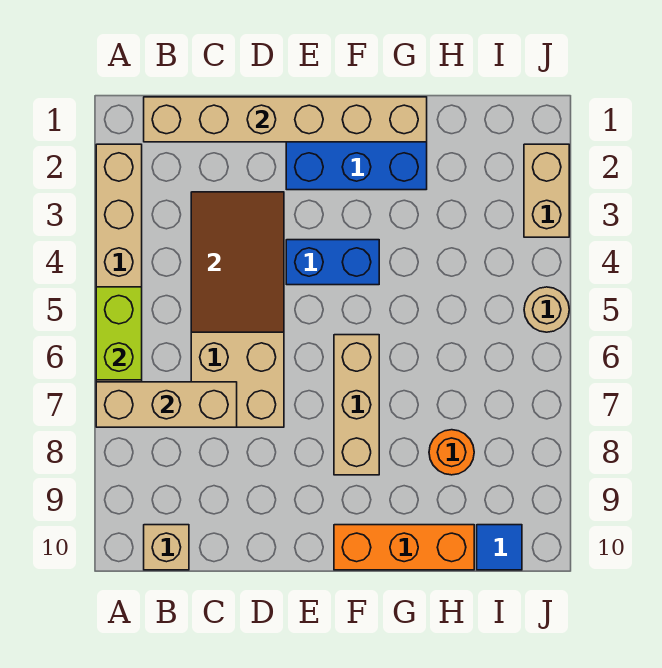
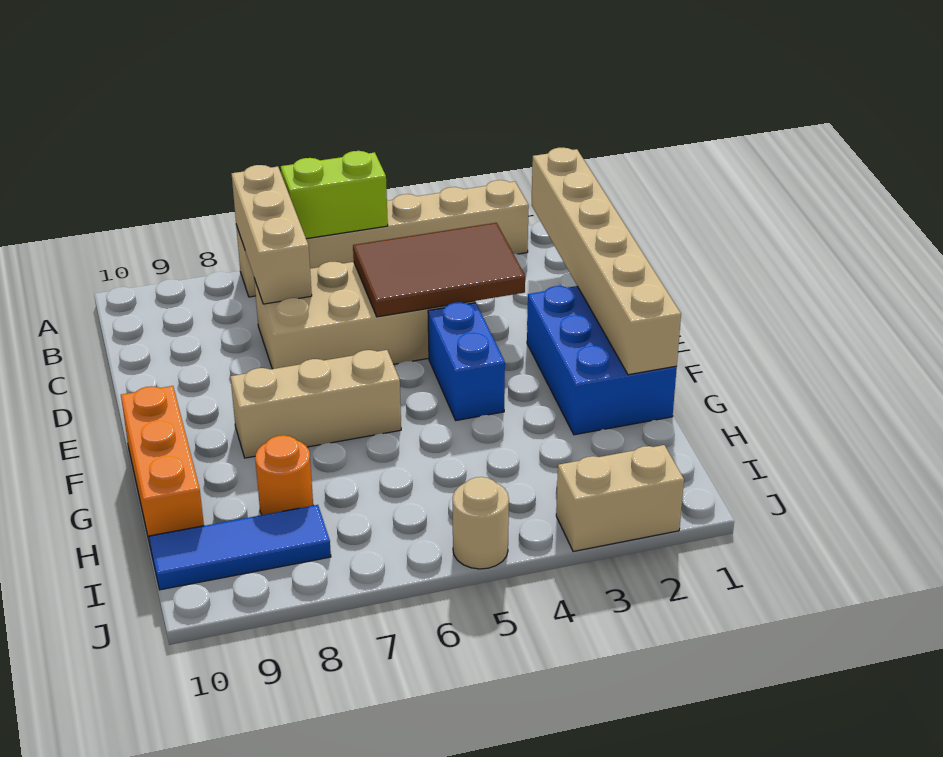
tan brick B10 level 1 -> none
blue tile I10 level 1 -> blue tile I8:I10 level 1

